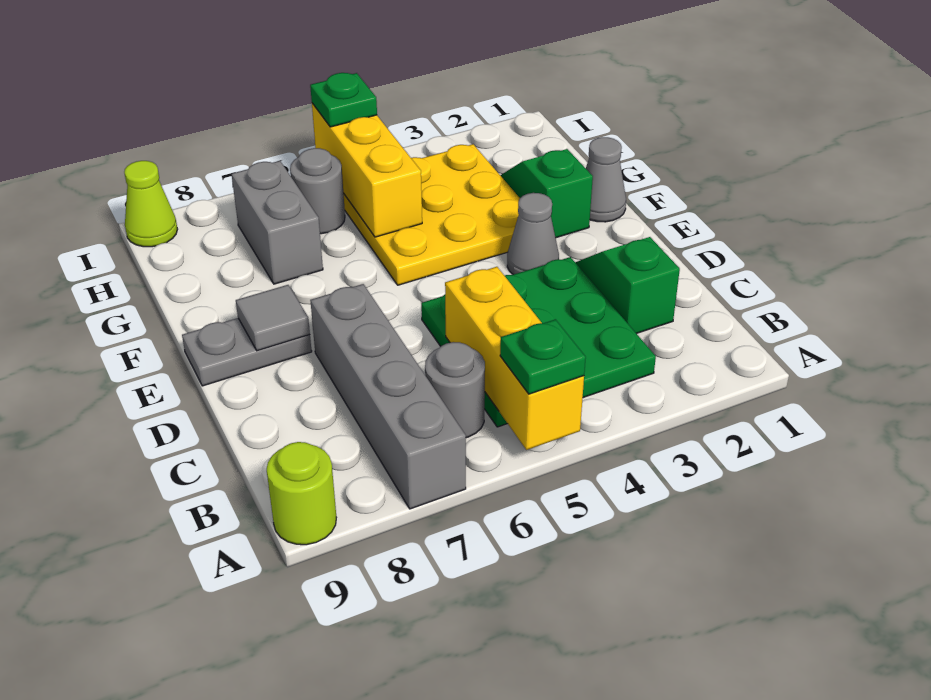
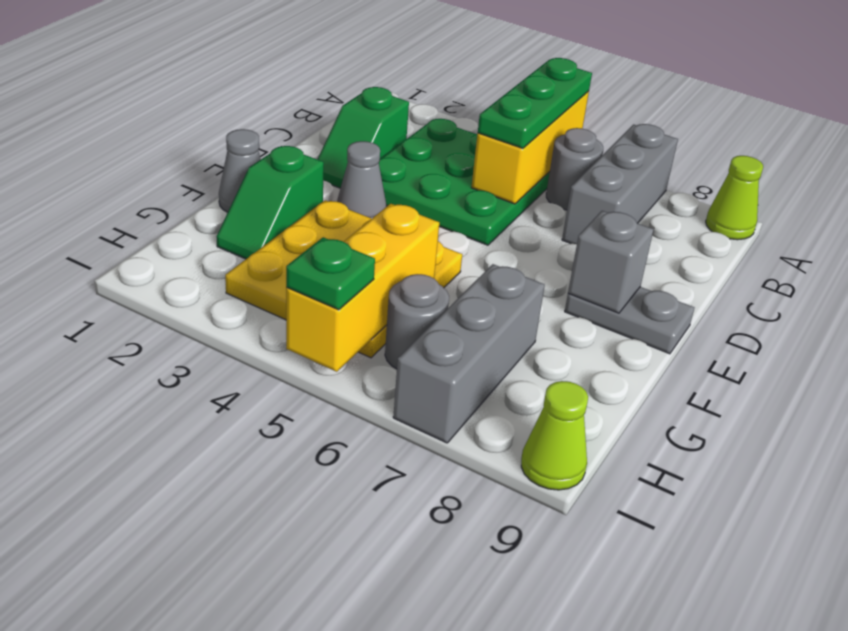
green plate A5 level 3 -> green plate A5:C5 level 3
grey brick A7:D7 level 1 -> grey brick A7:C7 level 1
lime round brick A9 level 1 -> lime cone A9 level 1
grey tile E8 level 2 -> grey brick E8 level 2
grey brick G7:H7 level 1 -> grey brick G7:I7 level 1

